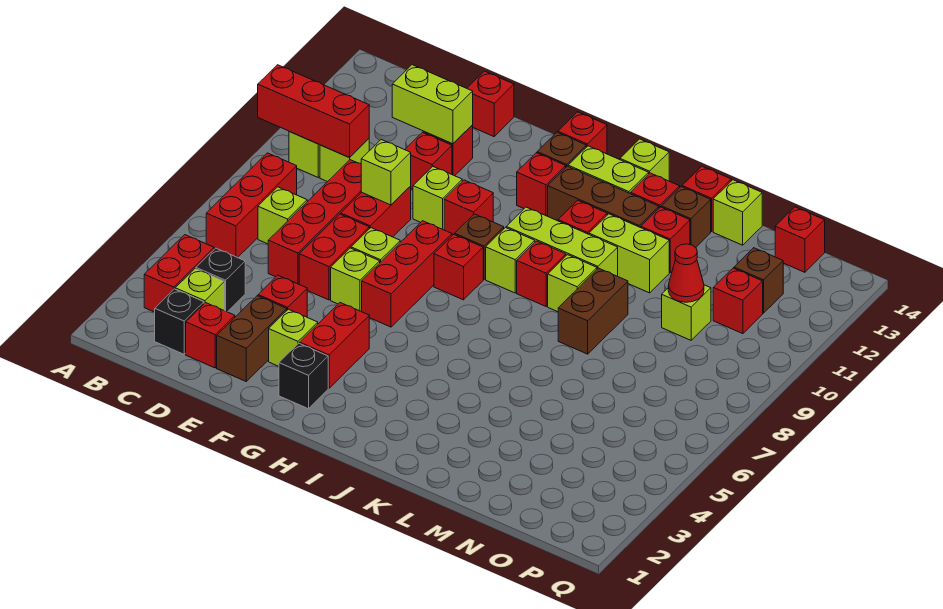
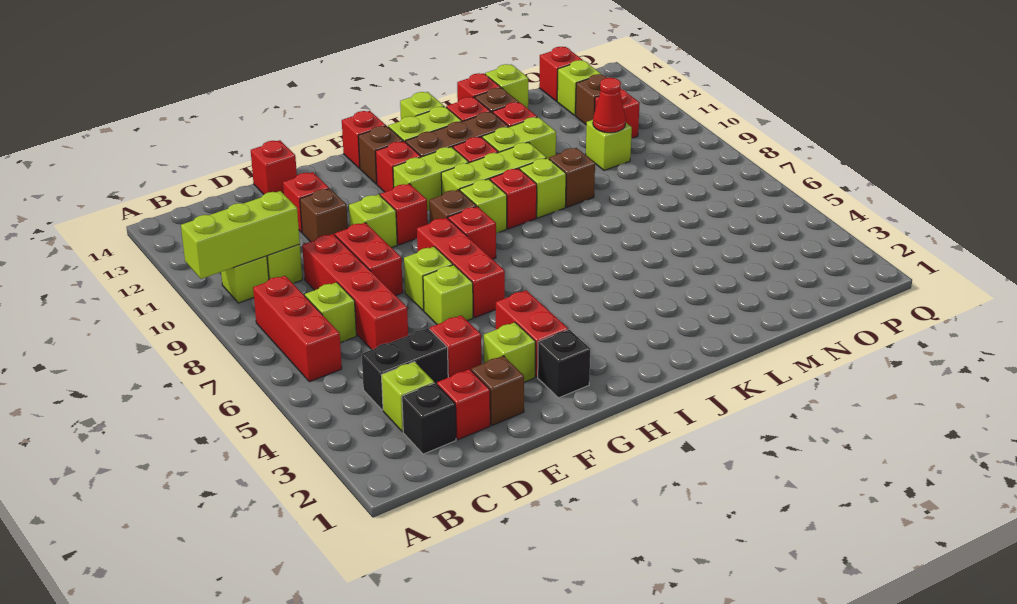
red brick A10:C10 level 2 -> lime brick A10:C10 level 2
red brick B3:B4 level 1 -> none
black brick C4 level 1 -> black brick C4:D4 level 1
lime brick D12:E12 level 2 -> lime brick H11:I11 level 1
brown brick E2:E3 level 1 -> brown brick E2 level 1
red brick E6:E7 level 1 -> none
lime brick E9 level 2 -> lime brick O13 level 1
red brick E11 level 1 -> brown brick E11 level 1
brown brick L8:L9 level 1 -> brown brick L9 level 1

